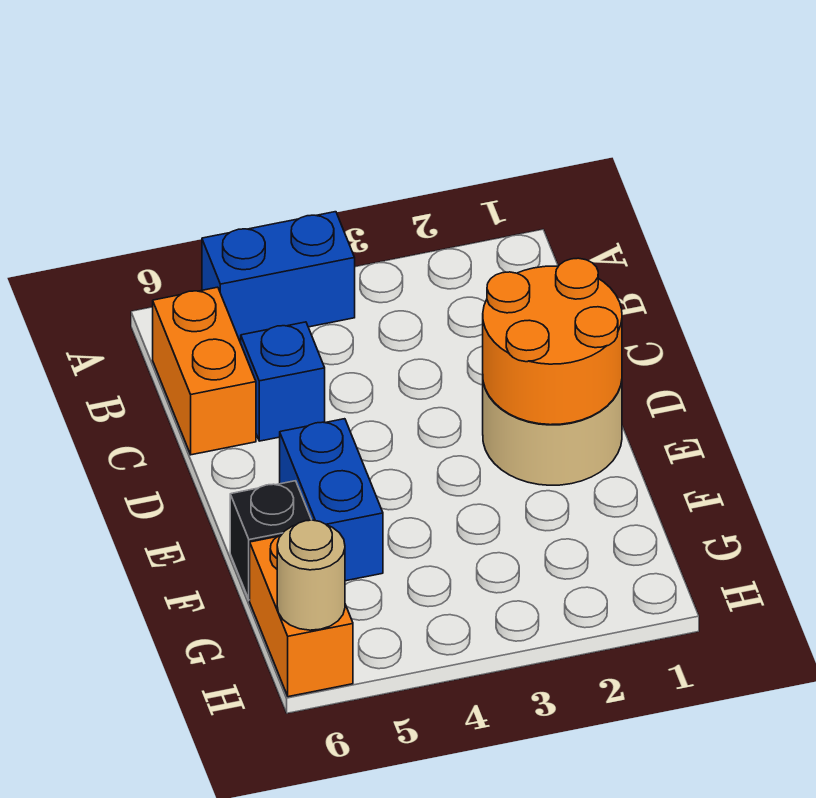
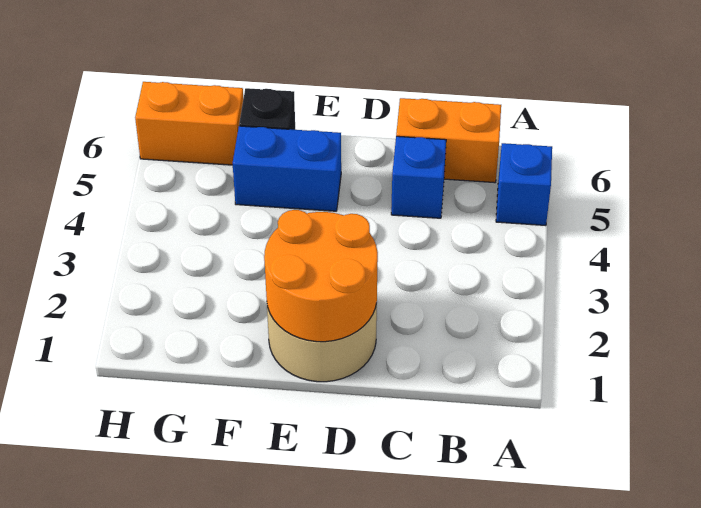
blue brick A4:A5 level 1 -> blue brick A5 level 1
tan round brick H6 level 2 -> none

